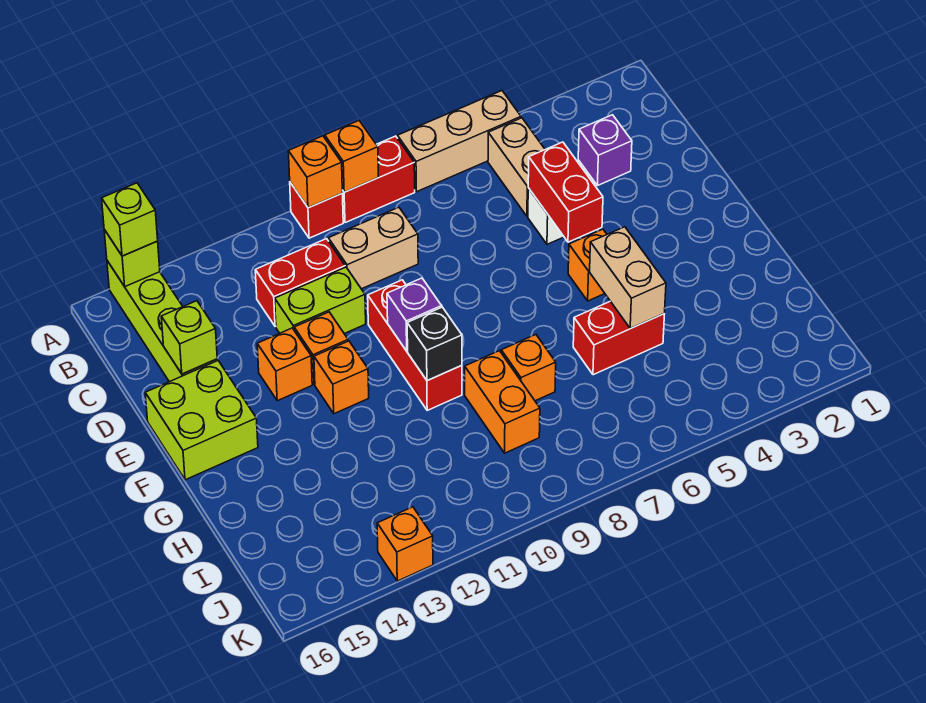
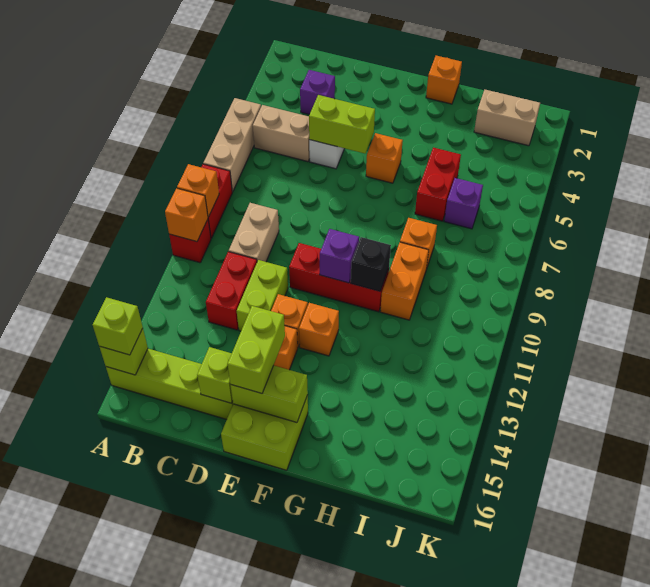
red brick D5:E5 level 2 -> lime brick D5:E5 level 2
none -> lime brick E14:E15 level 3
none -> lime brick E15:F15 level 2
tan brick G5:H5 level 2 -> tan brick I2:J2 level 1
orange brick H9:I9 level 1 -> orange brick H9:H10 level 1
none -> purple brick I6 level 1
orange brick K13 level 1 -> orange brick G1 level 1

